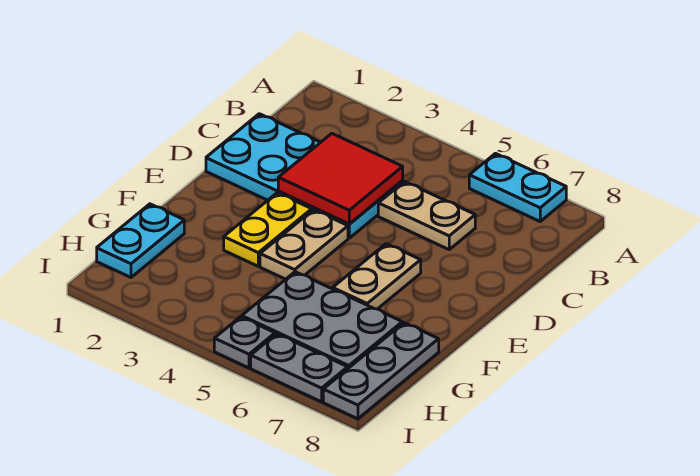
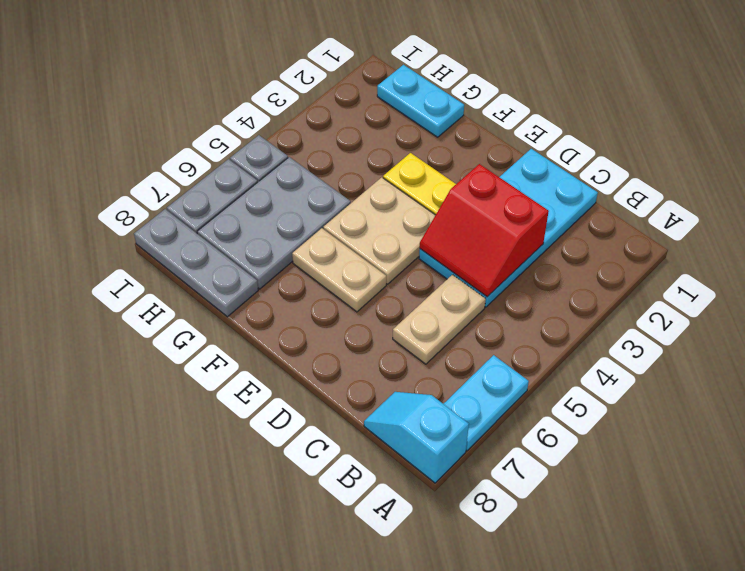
none -> cyan slope A8:B8 level 1 top A
red tile C3:D4 level 2 -> red slope C3:D4 level 2 top 3
tan plate E4:F4 level 1 -> tan plate E4:F5 level 1

